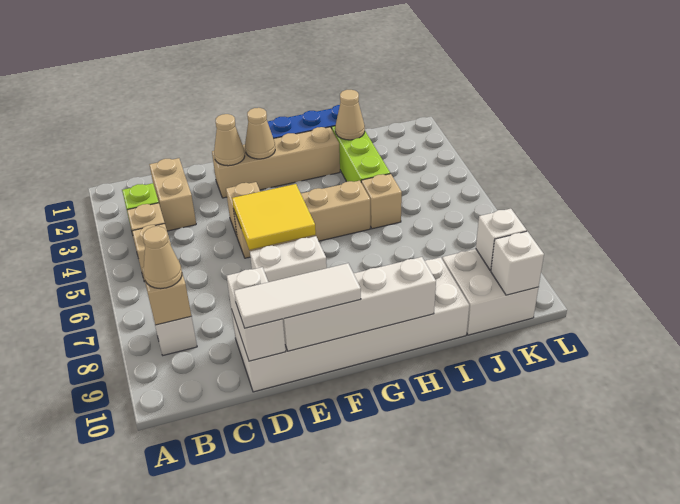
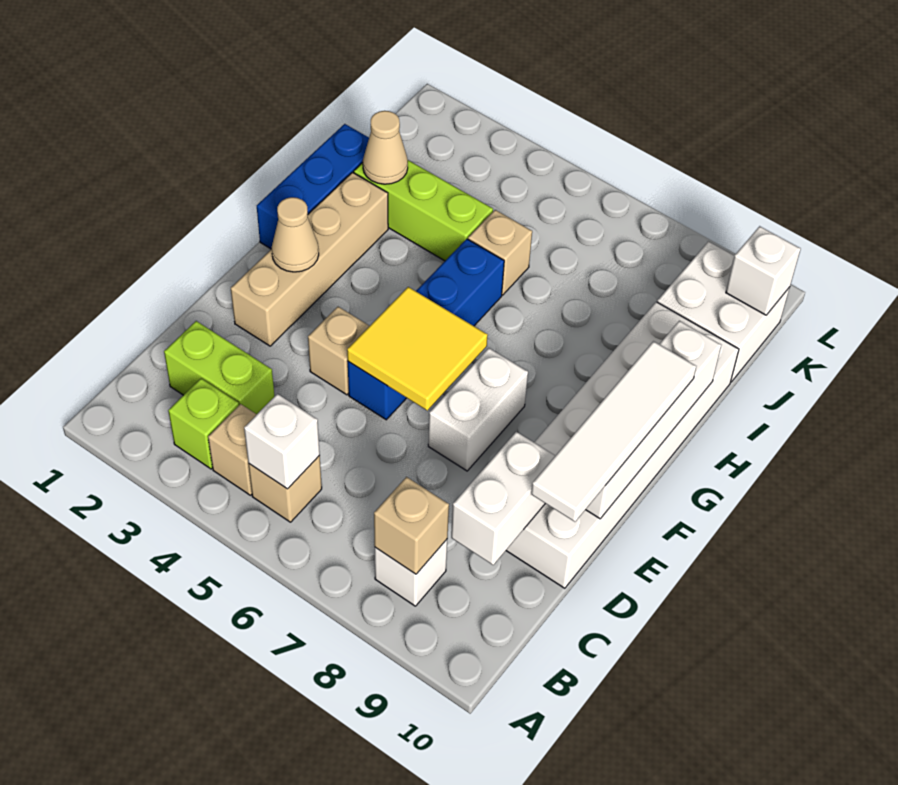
tan cone B8 level 3 -> none
tan brick C2:C3 level 1 -> lime brick C2:C3 level 1
white brick D9:D10 level 2 -> white brick C9:D9 level 2
white tile D10:F10 level 3 -> white tile D10:G10 level 3
tan cone E2 level 2 -> none
tan brick E5:H5 level 1 -> blue brick E5:H5 level 1
white brick K9 level 2 -> white brick B5 level 2

